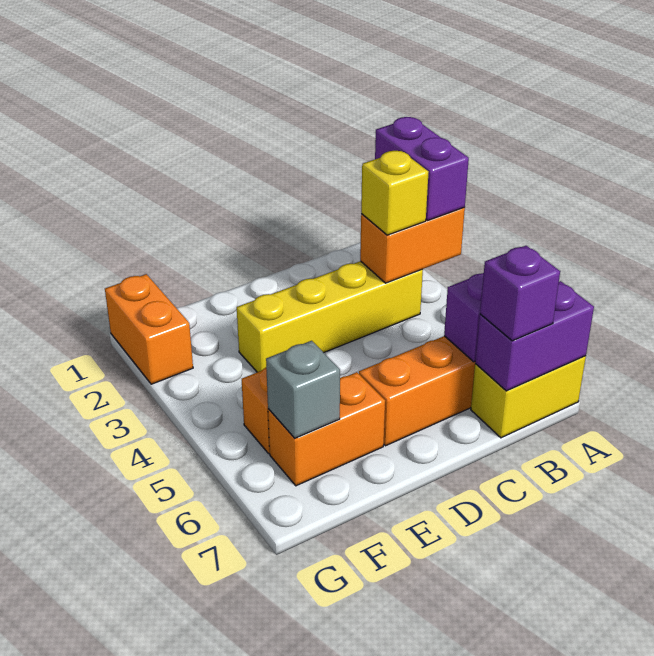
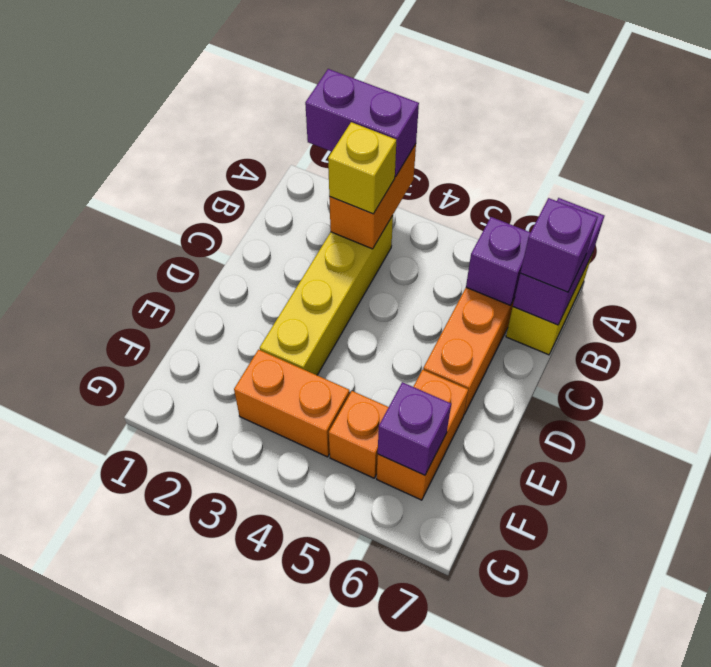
grey brick F6 level 2 -> purple brick F6 level 2
orange brick G1:G2 level 1 -> orange brick F3:F4 level 1

